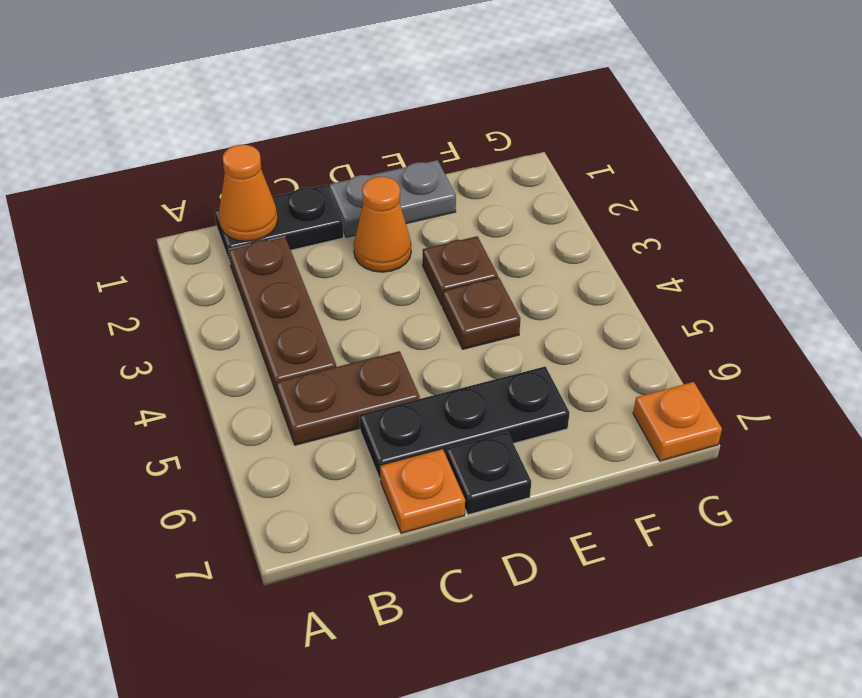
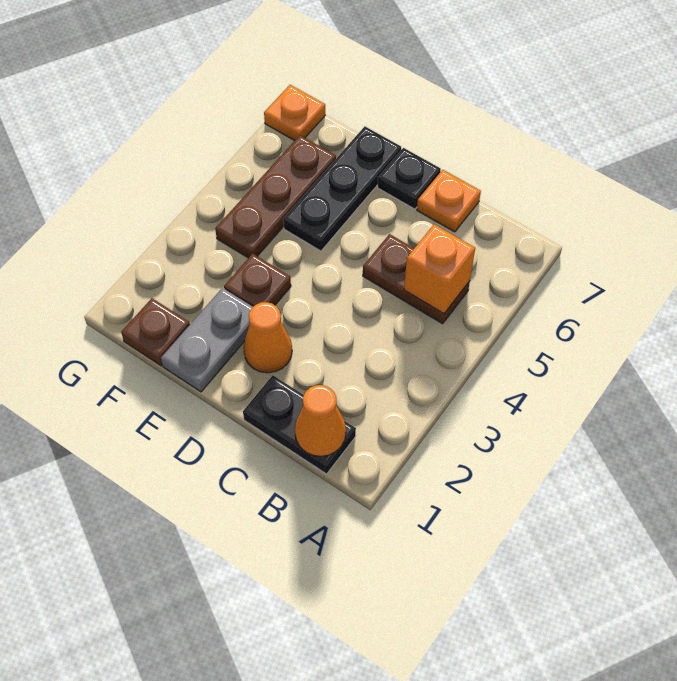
brown plate B2:B4 level 1 -> brown plate F4:F6 level 1
none -> orange brick B5 level 2
black plate C6:E6 level 1 -> black plate E5:E7 level 1
grey plate D1:E1 level 1 -> grey plate E1:E2 level 1
brown plate E4 level 1 -> brown plate F1 level 1

